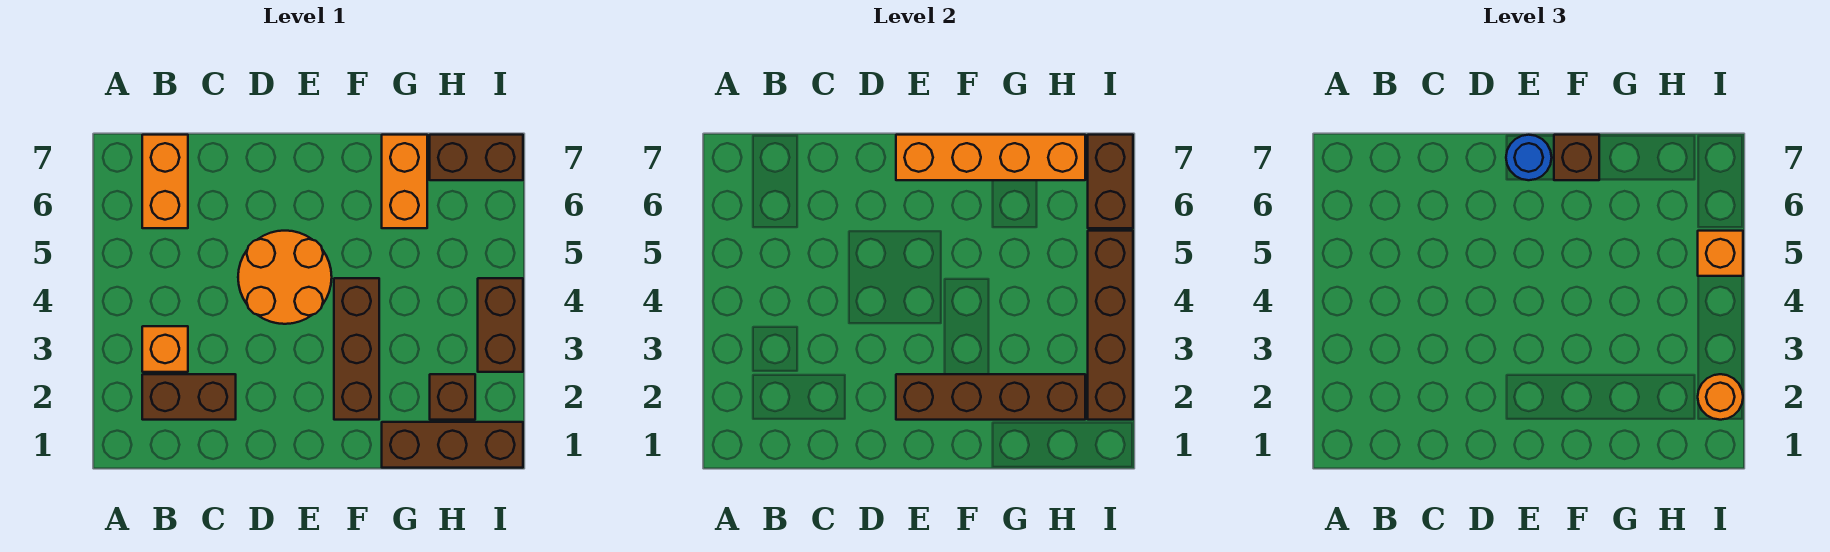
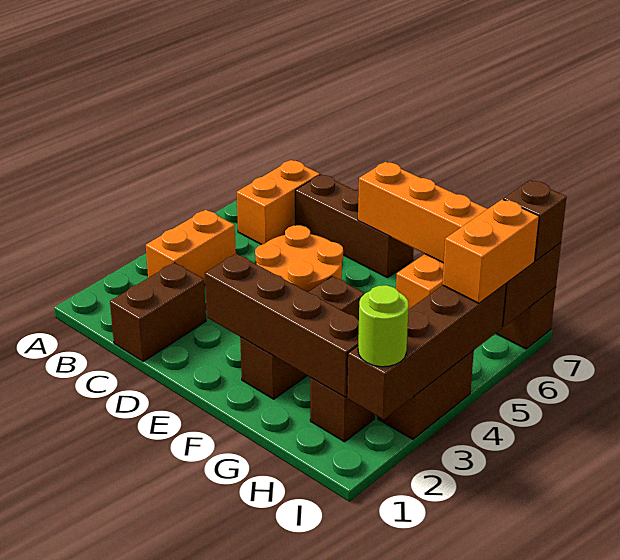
brown brick B2:C2 level 1 -> brown brick C1:C2 level 1
orange brick B3 level 1 -> orange brick B3:B4 level 1
blue round brick E7 level 3 -> none
brown brick F7 level 3 -> brown brick I7 level 3
brown brick G1:I1 level 1 -> brown brick C7:E7 level 1
orange round brick I2 level 3 -> lime round brick I2 level 3
orange brick I5 level 3 -> orange brick I5:I6 level 3

